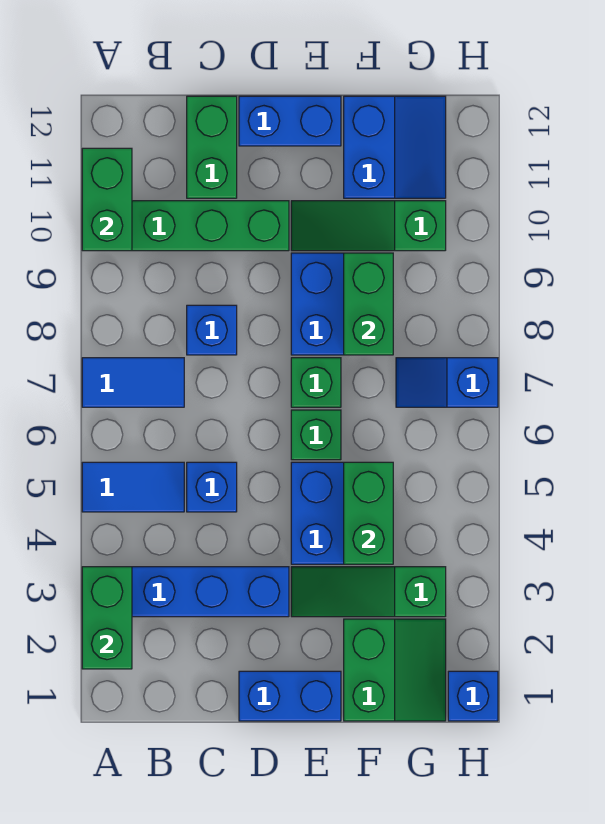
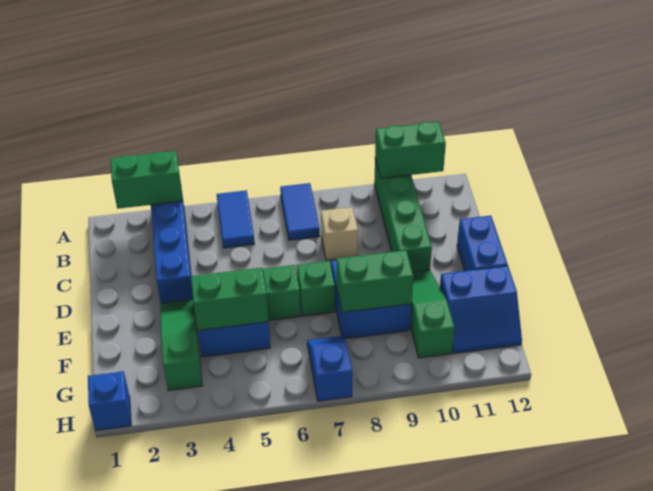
blue brick C5 level 1 -> none
blue brick C8 level 1 -> tan brick C8 level 1
green brick C11:C12 level 1 -> none
blue brick D1:E1 level 1 -> none
green slope F1:G2 level 1 top F -> none

